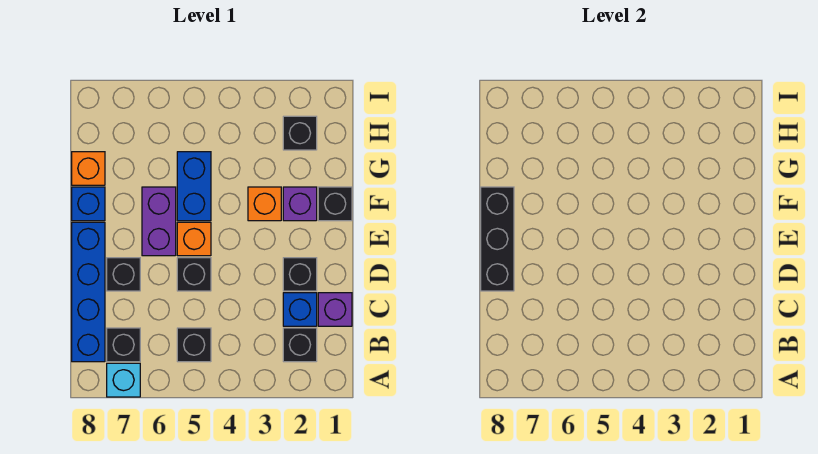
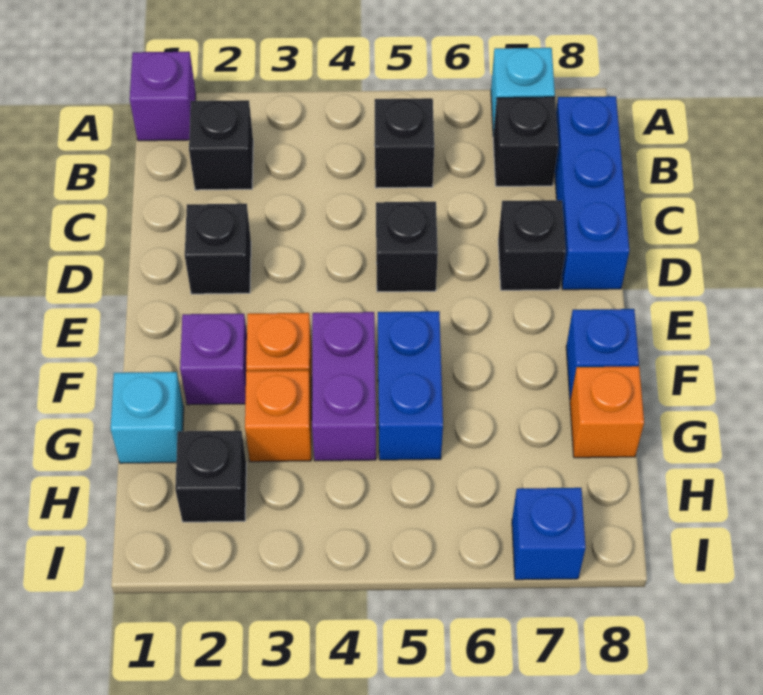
blue brick B8:E8 level 1 -> blue brick B8:D8 level 1
purple brick C1 level 1 -> purple brick A1 level 1
blue brick C2 level 1 -> blue brick I7 level 1
black brick D8:F8 level 2 -> none
orange brick E5 level 1 -> orange brick G3 level 1
purple brick E6:F6 level 1 -> purple brick F4:G4 level 1
black brick F1 level 1 -> none
none -> cyan brick G1 level 1

